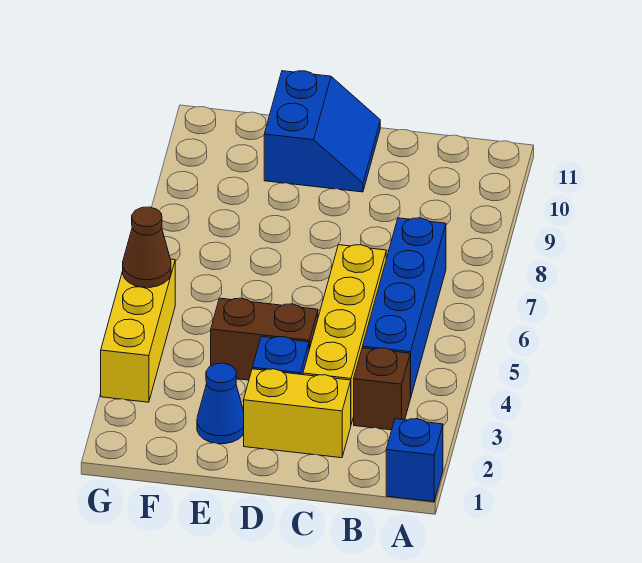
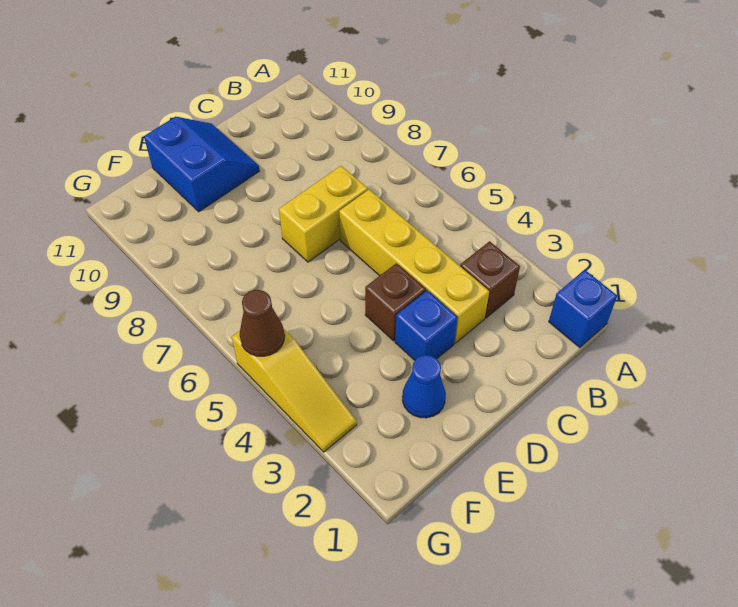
blue brick B4:B7 level 1 -> none
yellow brick C2:D2 level 1 -> yellow brick C7:D7 level 1
brown brick D4:E4 level 1 -> brown brick D4 level 1
yellow brick G3:G5 level 1 -> yellow slope G3:G5 level 1 top 5

